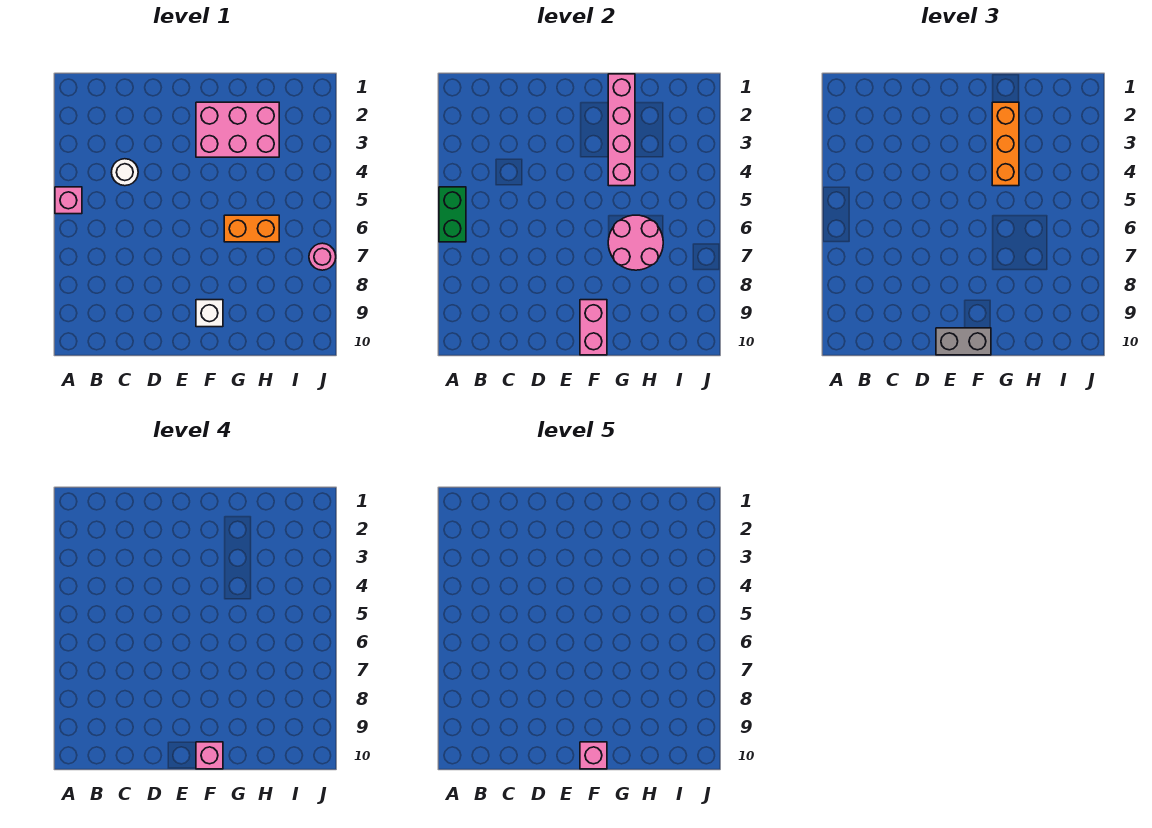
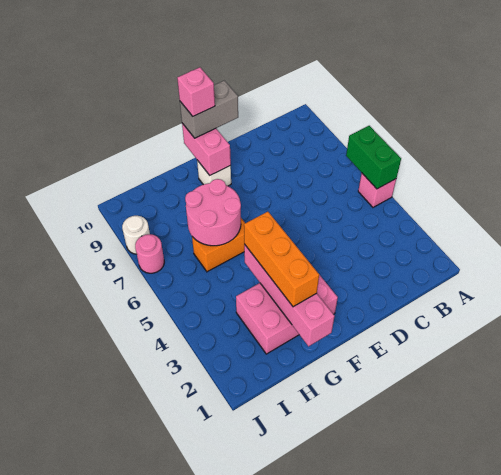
white round brick C4 level 1 -> white round brick J8 level 1
pink brick F10 level 5 -> none

